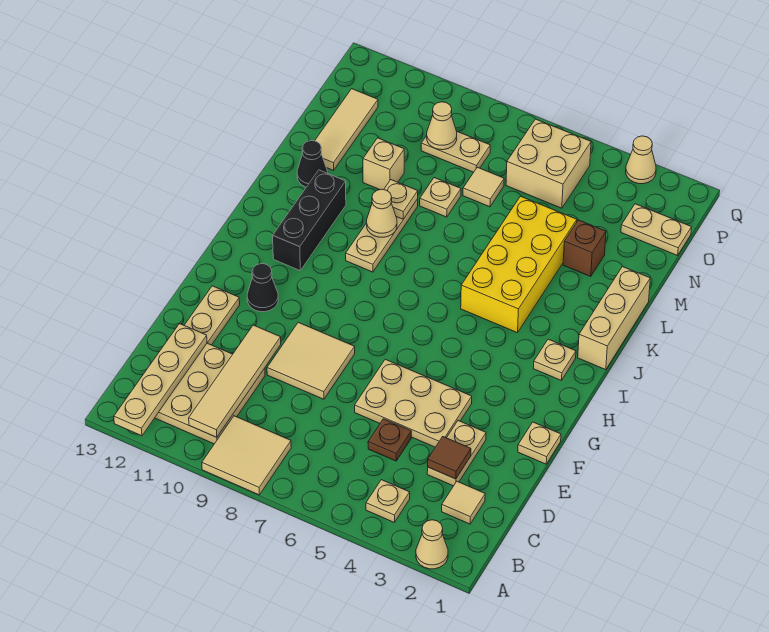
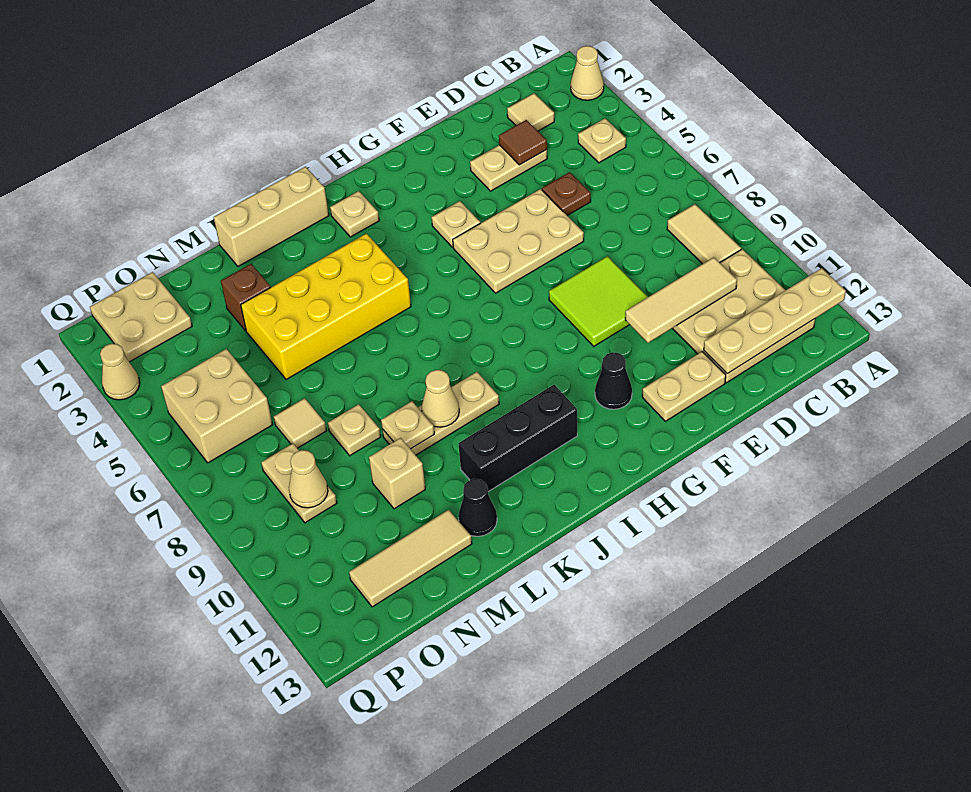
tan tile A8:B9 level 1 -> tan tile B8:B9 level 1
tan tile B10:E10 level 2 -> tan tile C10:E10 level 2
tan plate E4:F6 level 1 -> tan plate E5:G6 level 1
tan tile E8:F9 level 1 -> lime tile E8:F9 level 1
tan plate F1 level 1 -> tan plate G4 level 1
tan plate O1:O2 level 1 -> tan plate O1:P2 level 1

